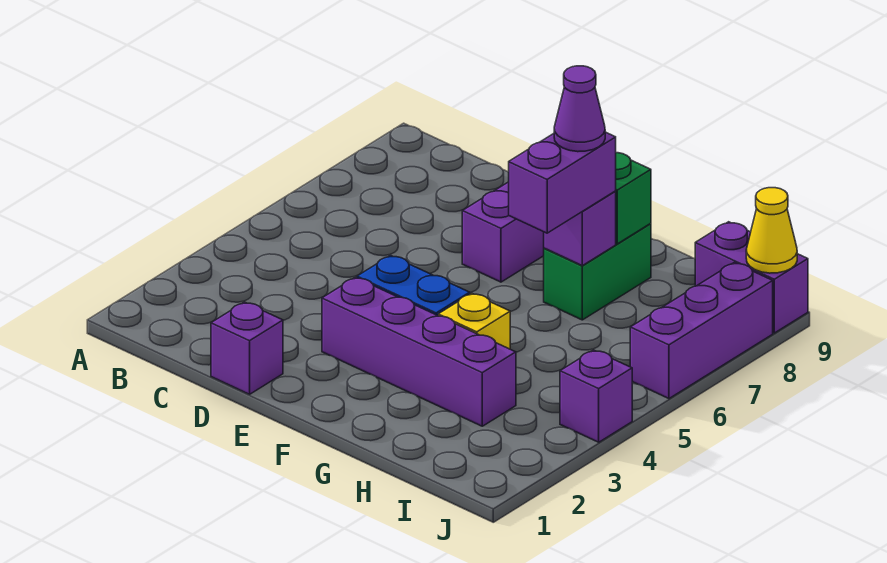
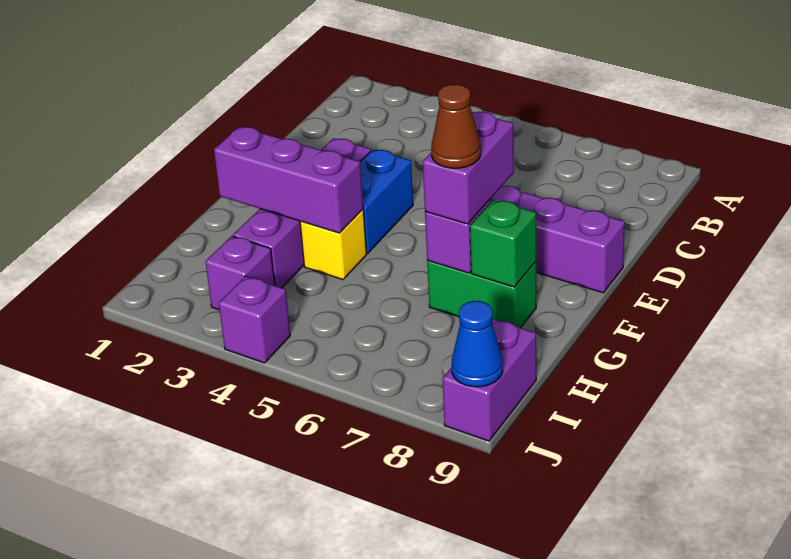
purple brick D1 level 1 -> purple brick I3 level 1
purple brick G6:G7 level 3 -> purple brick F7:G7 level 3
purple cone G7 level 4 -> brown cone G7 level 4
purple brick J6:J8 level 1 -> purple brick G2:G4 level 2
yellow cone J9 level 2 -> blue cone J9 level 2

